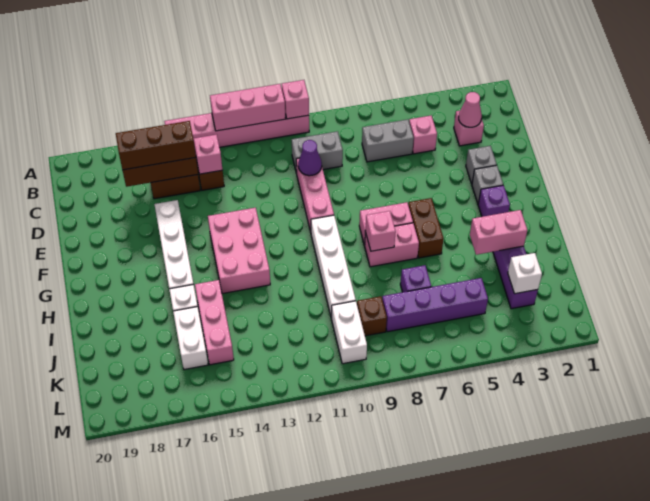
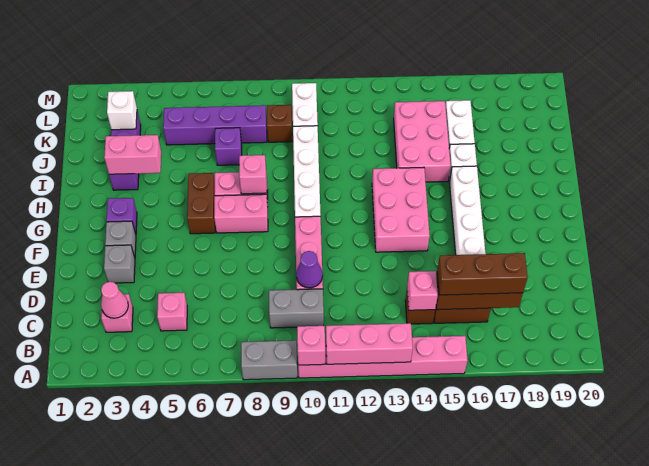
grey brick C6:C7 level 1 -> grey brick A8:A9 level 1
pink brick I15:K15 level 1 -> pink brick I14:K15 level 1

